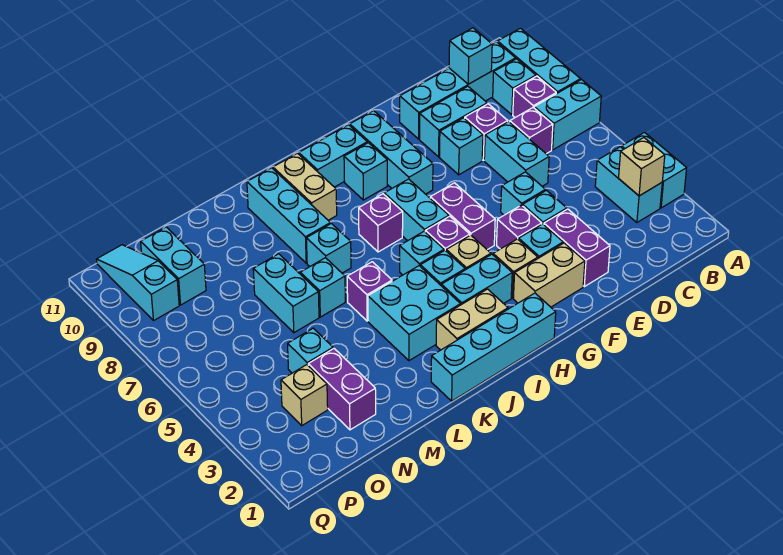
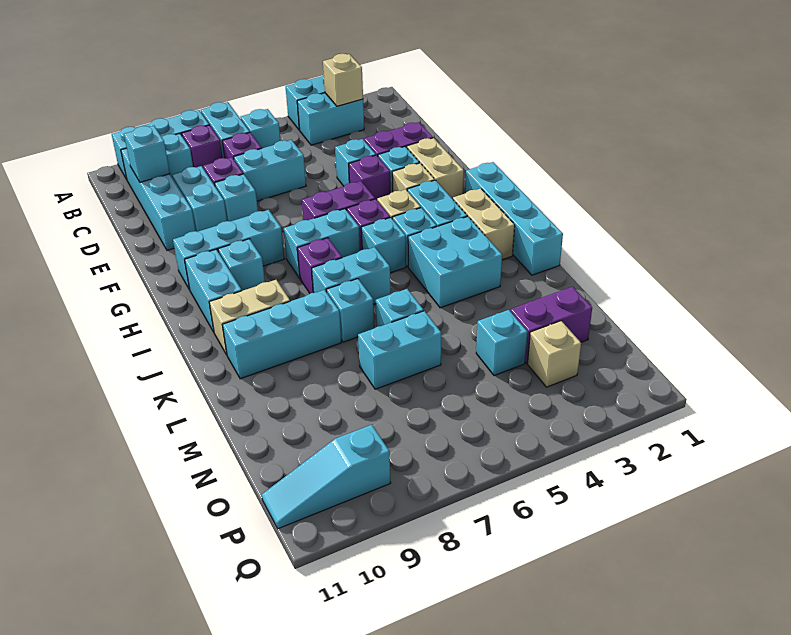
cyan brick E5 level 1 -> cyan brick B6 level 1
purple brick K5 level 1 -> none
cyan brick O9:O10 level 1 -> cyan brick J6:J7 level 1

